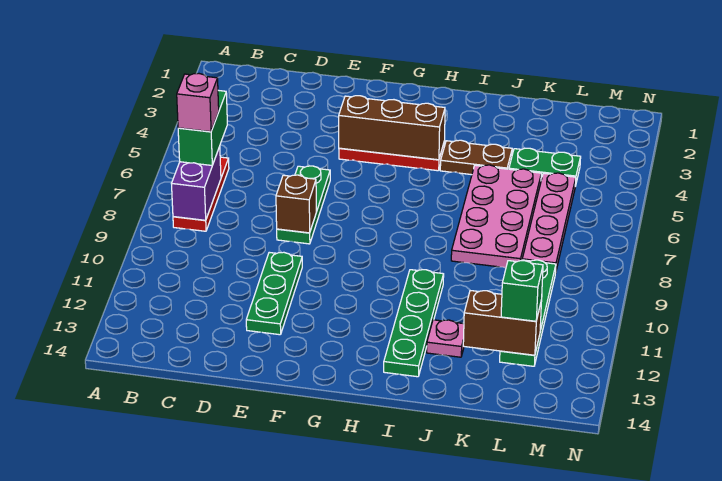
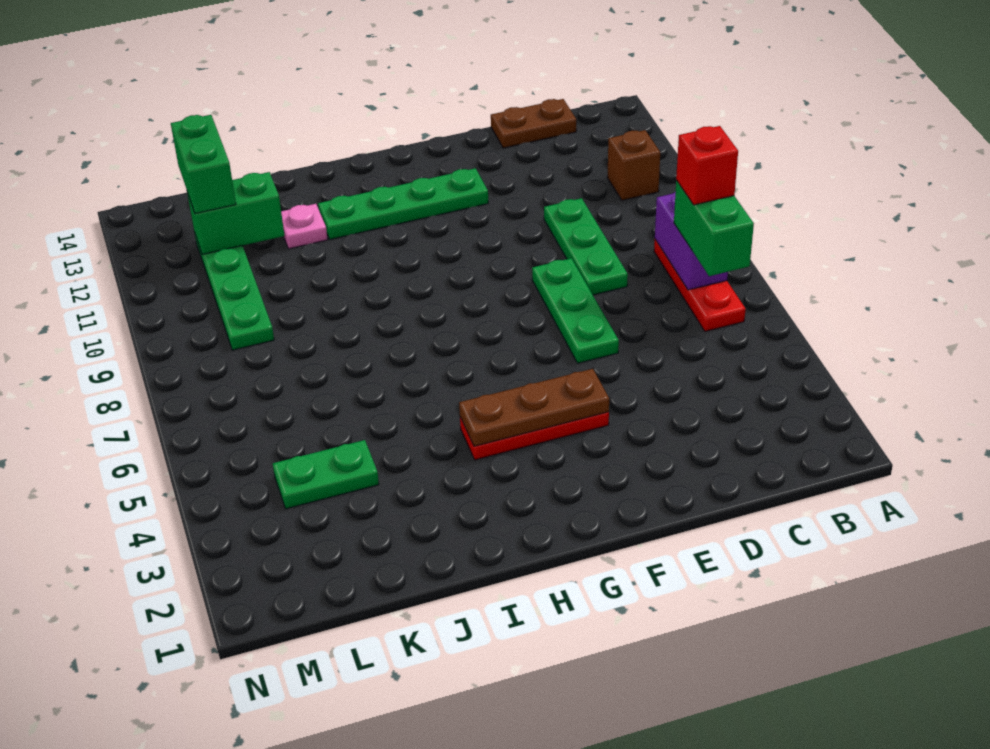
pink brick B7 level 4 -> red brick B7 level 4
brown brick E8 level 2 -> brown brick B11 level 1
green plate E10:E12 level 1 -> green plate D8:D10 level 1
brown brick F4:H4 level 2 -> brown plate F4:H4 level 2
brown plate I4:J4 level 1 -> brown plate C14:D14 level 1
green plate I10:I13 level 1 -> green plate F12:I12 level 1
pink plate J5:K8 level 1 -> none
brown brick K12:L12 level 2 -> green brick K12:L12 level 2
pink plate L5:L8 level 1 -> none
green brick L12 level 3 -> green brick L12:L13 level 3

